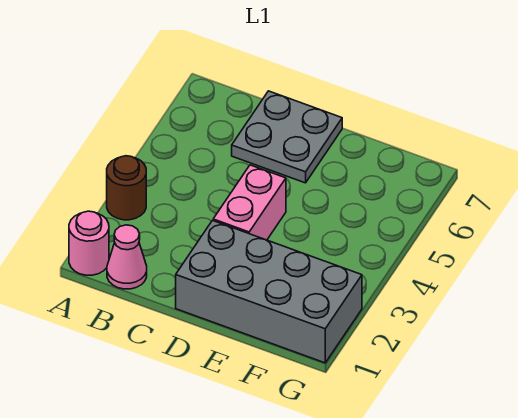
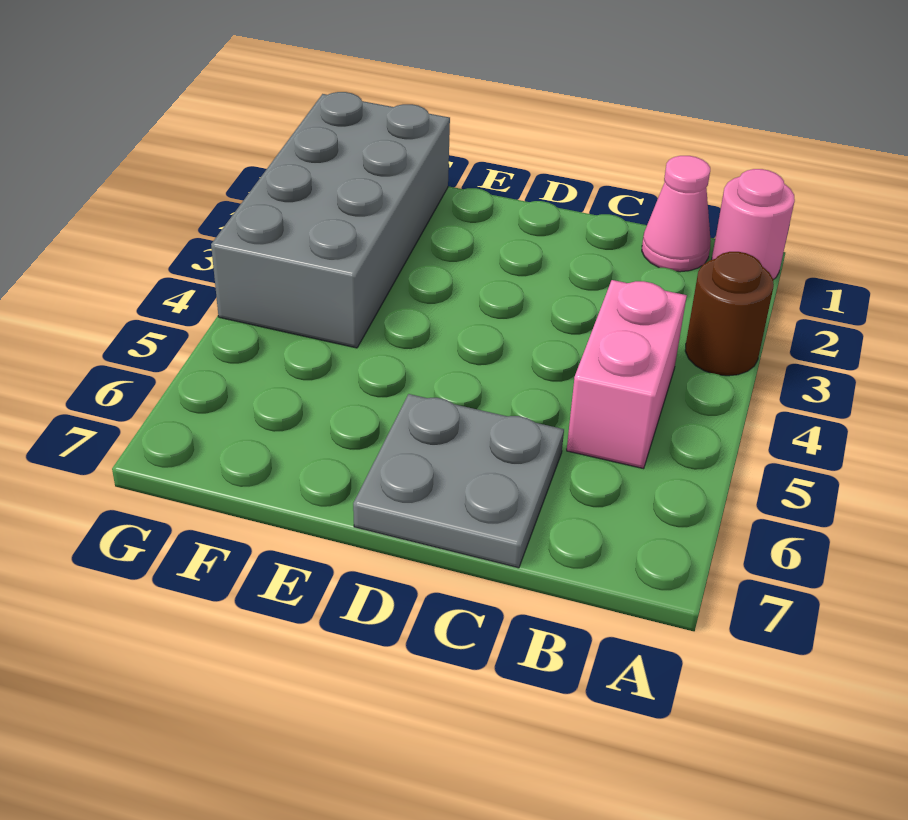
grey brick D1:G2 level 1 -> grey brick F1:G4 level 1
pink brick D3:D4 level 1 -> pink brick B4:B5 level 1

